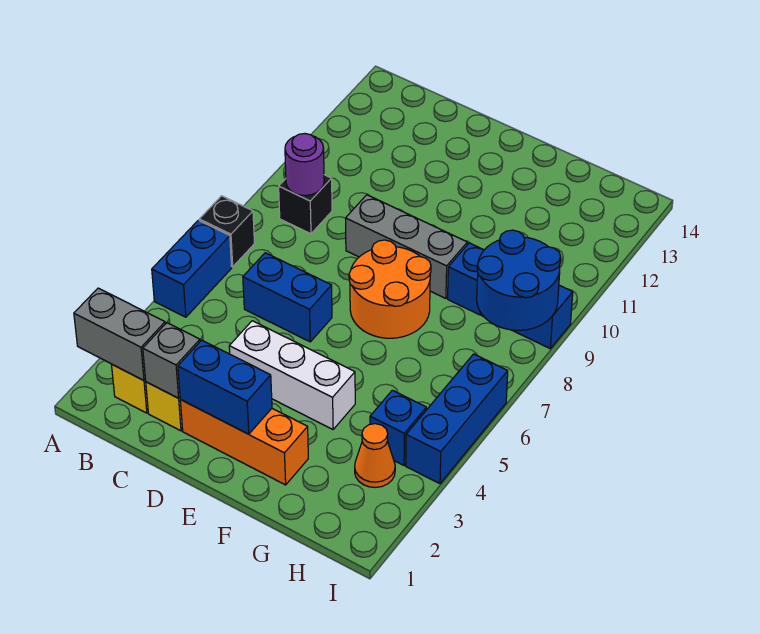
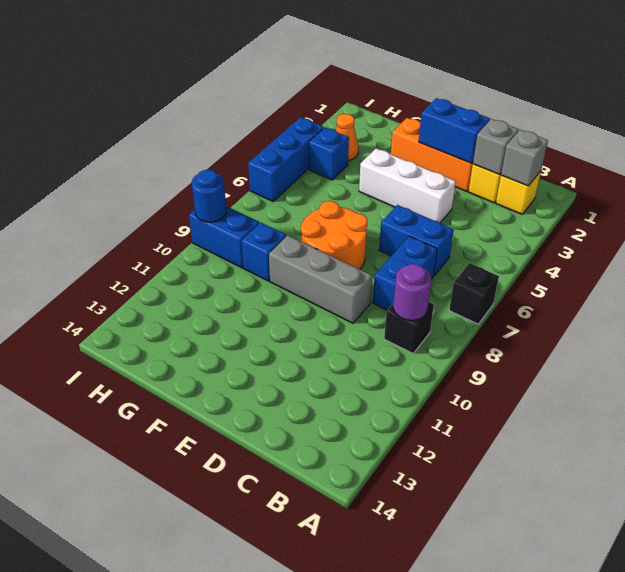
grey brick A2:B2 level 2 -> grey brick B2 level 2
blue brick A5:A6 level 1 -> blue brick C7:C8 level 1
blue round brick H8:I9 level 2 -> blue round brick I9 level 2

